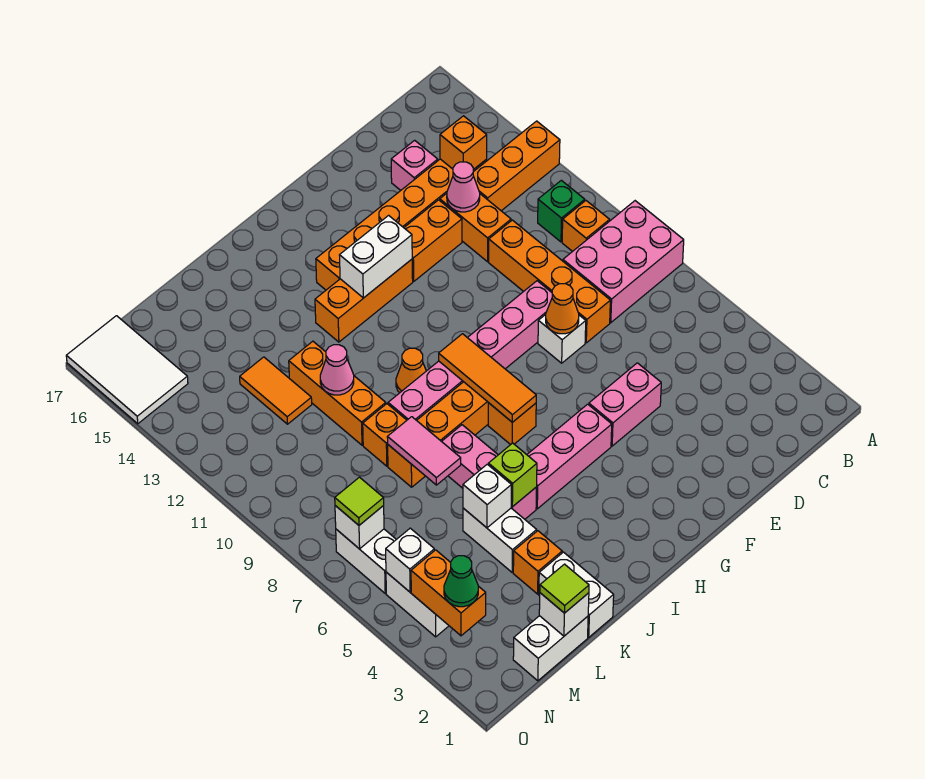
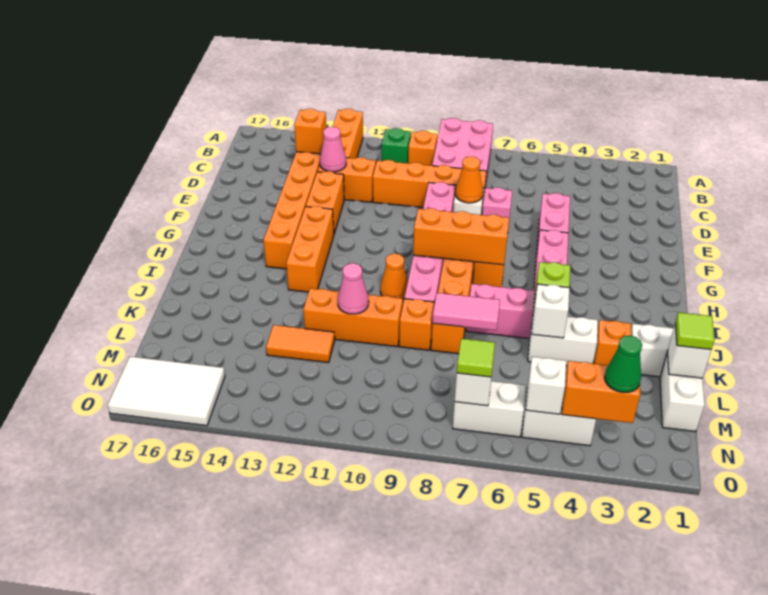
pink brick D15 level 1 -> pink brick E7 level 1
white brick G13:H13 level 2 -> none
orange tile H7:H9 level 2 -> orange brick H7:H9 level 2

